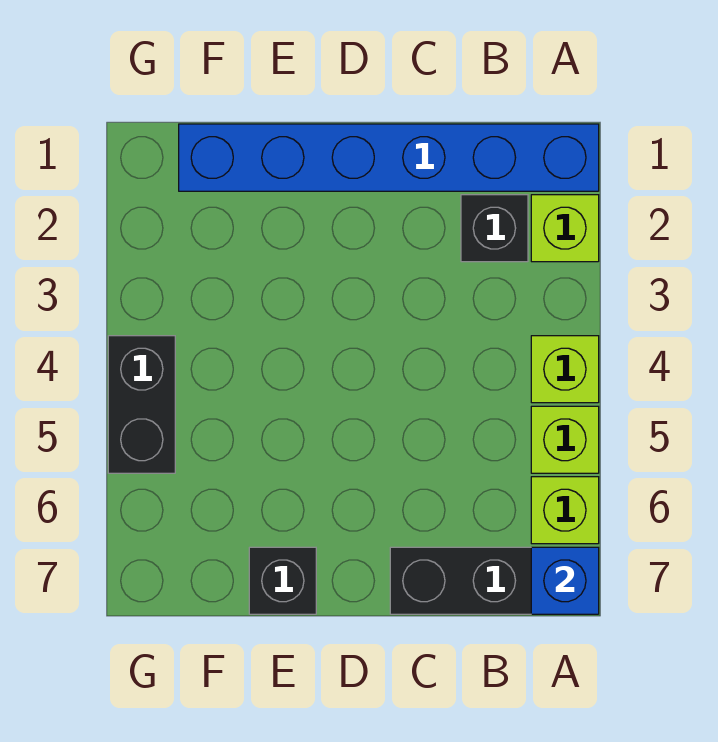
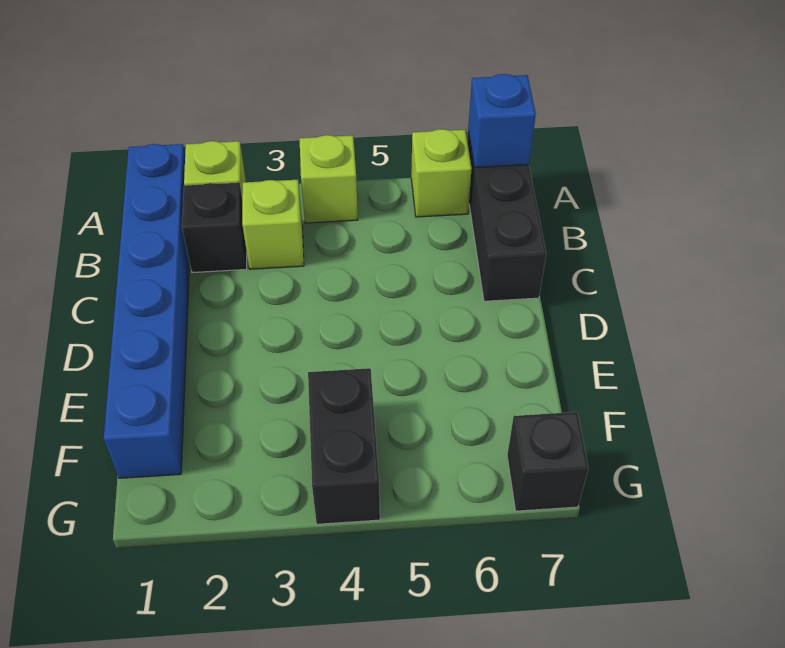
lime brick A5 level 1 -> lime brick B3 level 1
black brick E7 level 1 -> black brick G7 level 1
black brick G4:G5 level 1 -> black brick F4:G4 level 1

